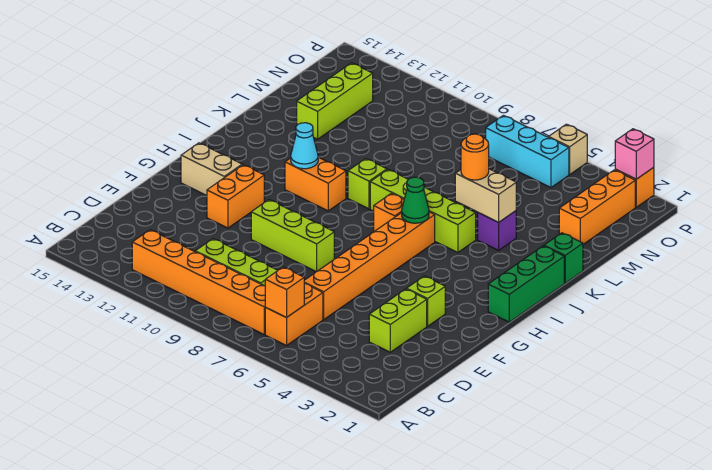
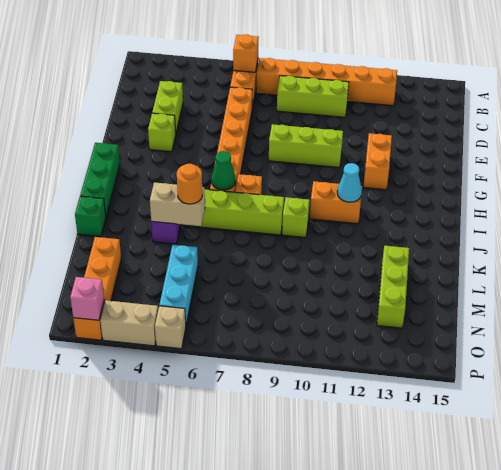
tan brick G13:G14 level 1 -> tan brick P3:P4 level 1
cyan brick O5:O7 level 1 -> cyan brick M5:O5 level 1

